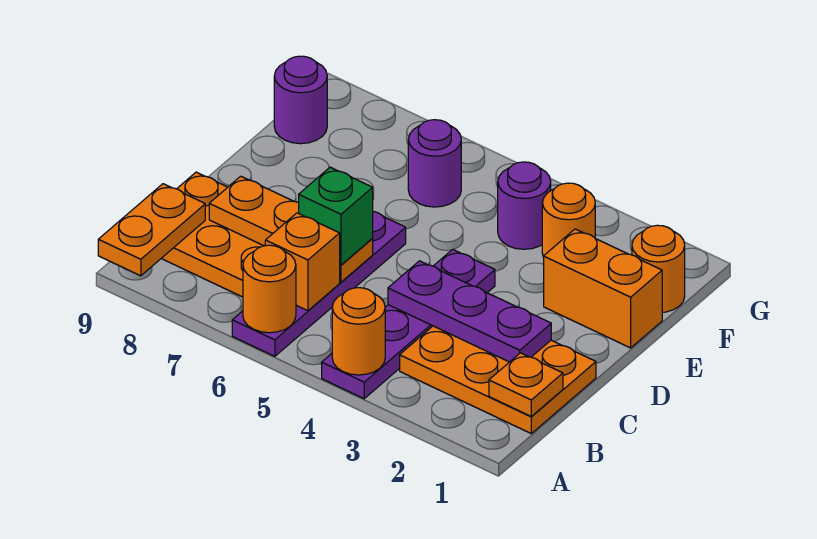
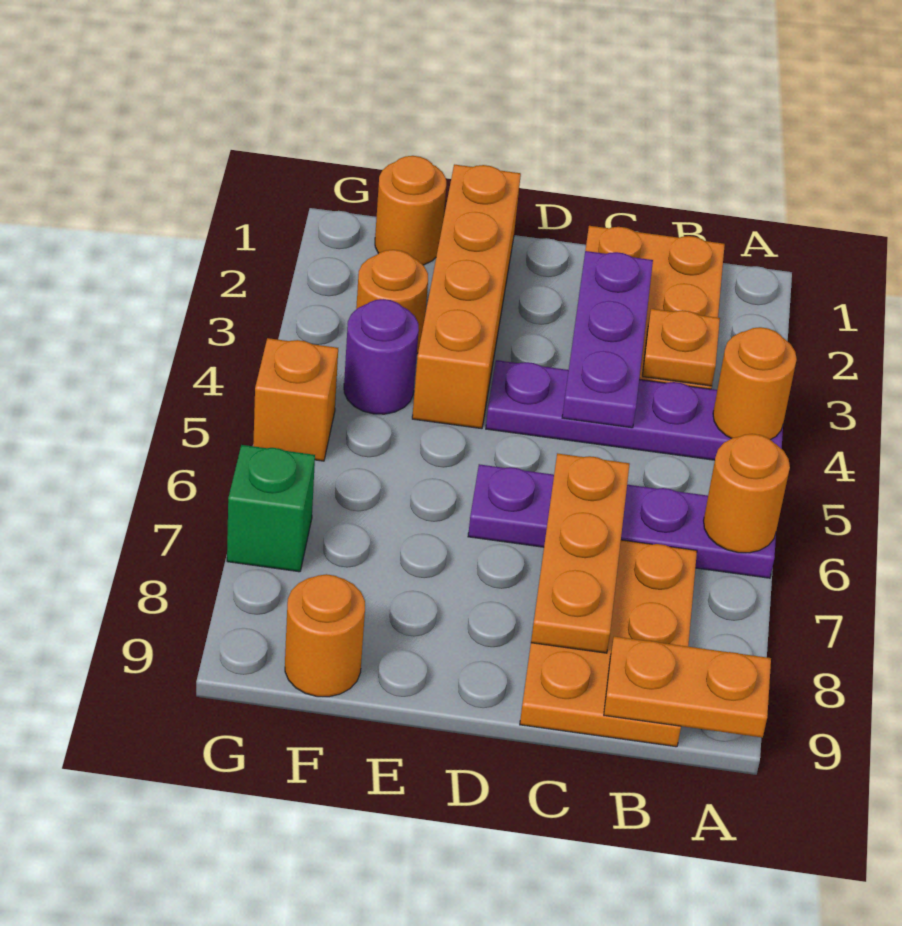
orange plate B1 level 2 -> orange plate B3 level 2
orange brick B6 level 2 -> orange brick G5 level 1
green brick C6 level 3 -> green brick G7 level 1
orange brick E1:E2 level 1 -> orange brick E1:E4 level 1
purple round brick F6 level 1 -> none
purple round brick F9 level 1 -> orange round brick F9 level 1

